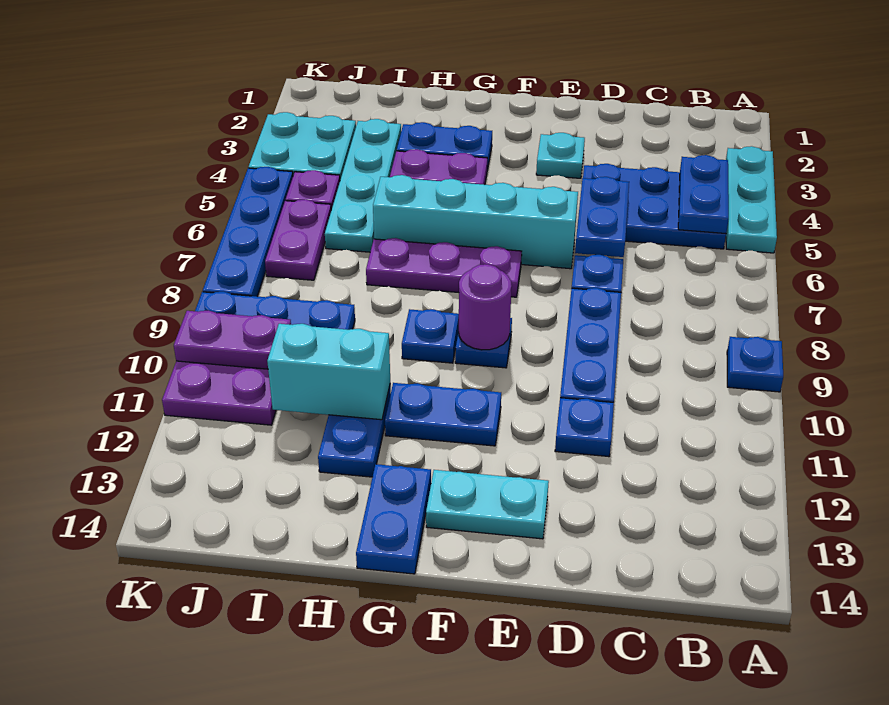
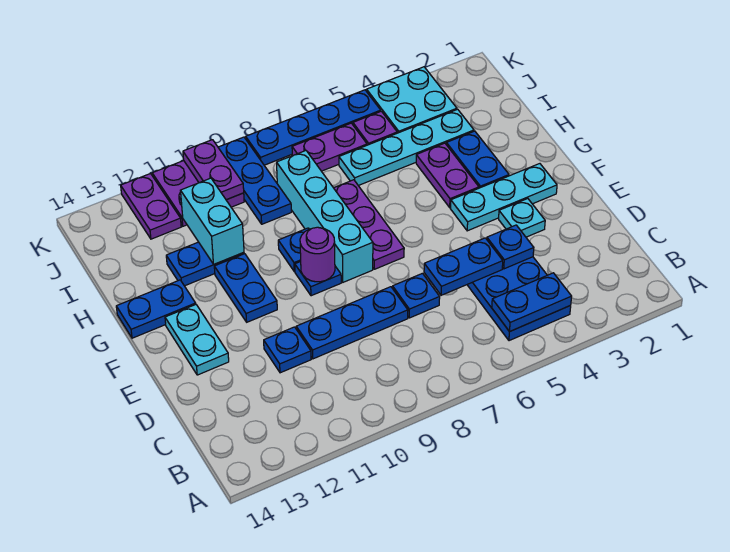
cyan plate A3:A5 level 1 -> cyan plate F2:F4 level 1
blue plate A9 level 1 -> blue plate D4 level 2
cyan brick E6:H6 level 1 -> cyan brick F8:I8 level 1
none -> purple plate J12:K12 level 1

